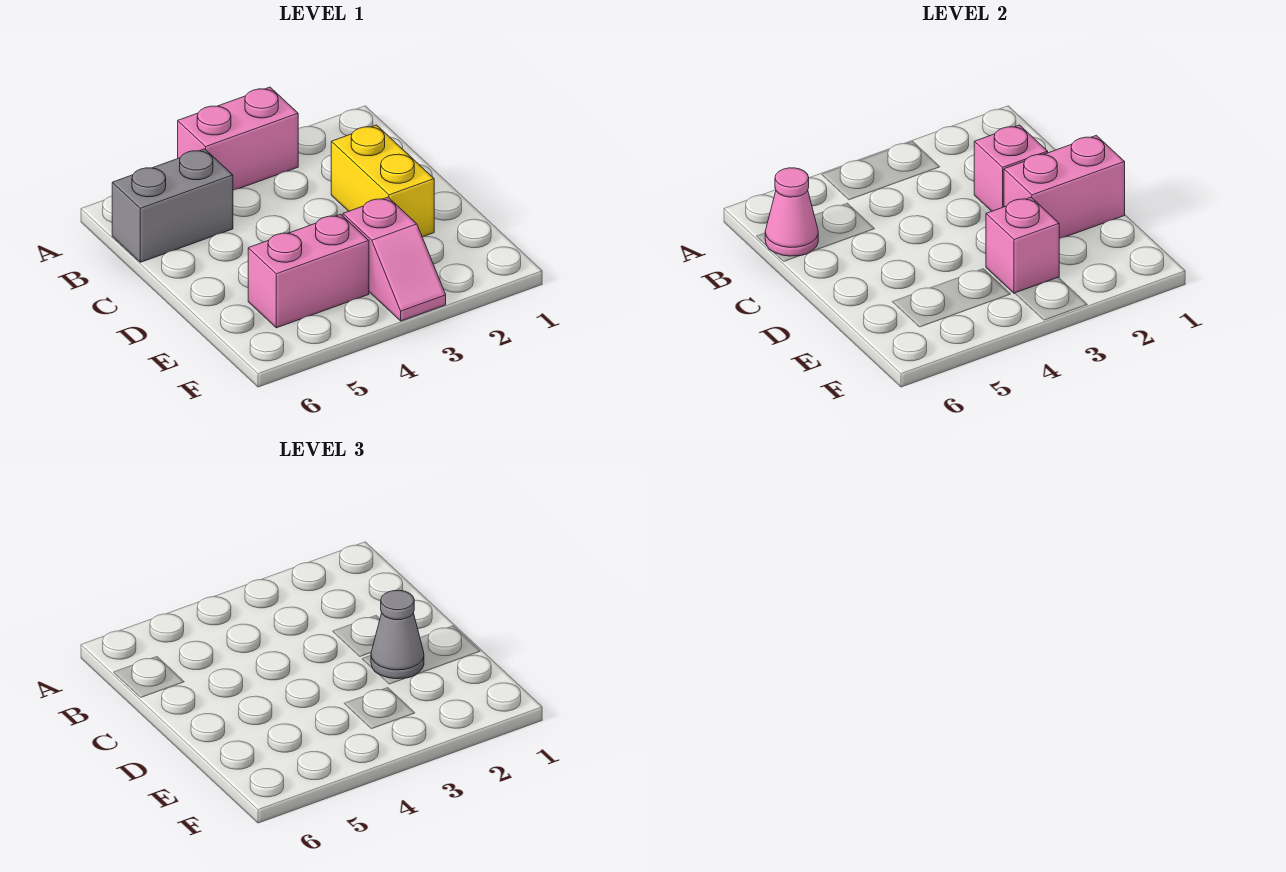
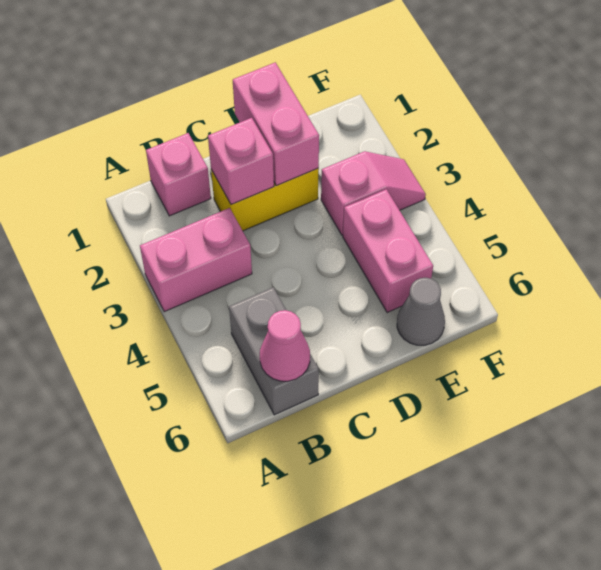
pink brick A3:A4 level 1 -> pink brick A3:B3 level 1
grey cone D2 level 3 -> grey cone E6 level 1
pink brick E3 level 2 -> pink brick B1 level 1

